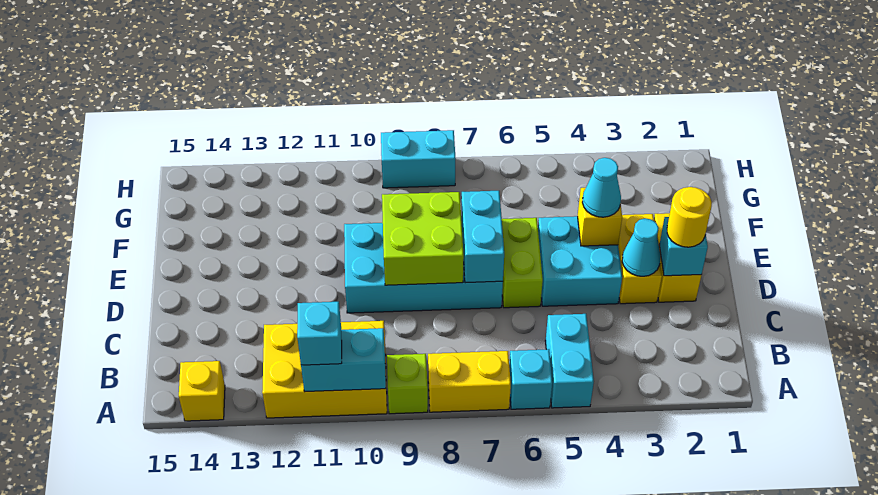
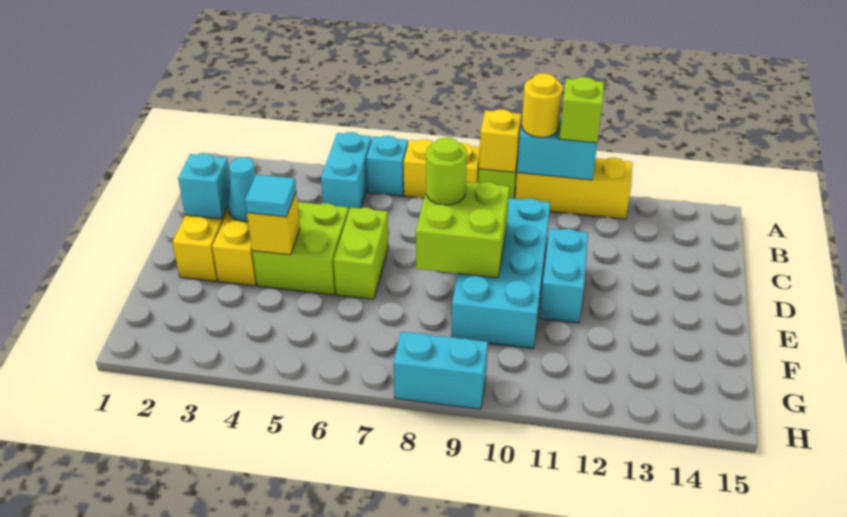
yellow brick A10:B12 level 1 -> yellow brick A10:A12 level 1
cyan brick A11 level 3 -> lime brick A11 level 3
yellow brick A14 level 1 -> yellow brick A9 level 2
yellow round brick D2 level 3 -> yellow round brick A10 level 3
cyan brick D4:E5 level 1 -> lime brick D4:E5 level 1
cyan brick D7:E10 level 1 -> cyan brick C9:F10 level 1
cyan brick D7:E7 level 2 -> cyan brick D11:E11 level 1
none -> lime round brick D8 level 3
cyan cone E4 level 3 -> cyan tile E4 level 3

